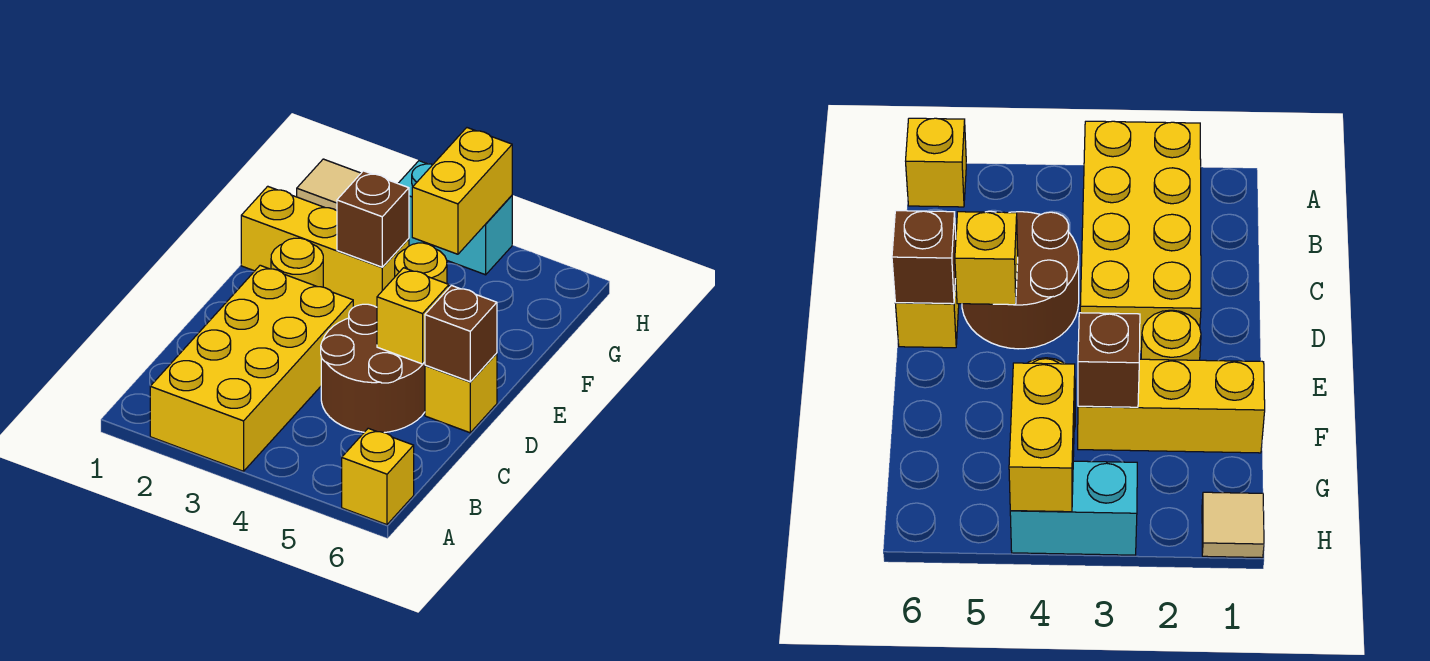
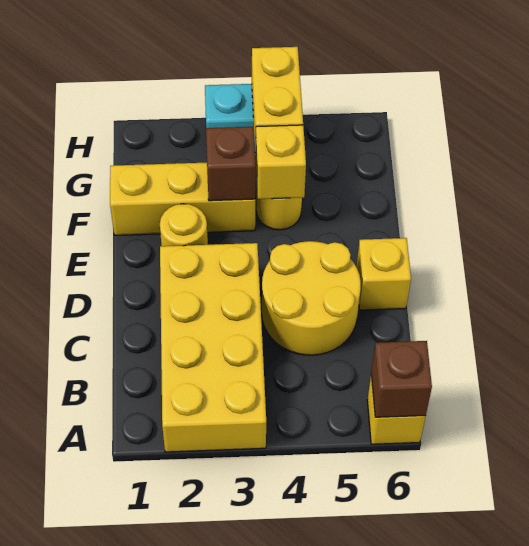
brown round brick C4:D5 level 1 -> yellow round brick C4:D5 level 1
yellow brick D5 level 2 -> yellow brick F4 level 2
brown brick D6 level 2 -> brown brick A6 level 2
tan tile H1 level 1 -> none

